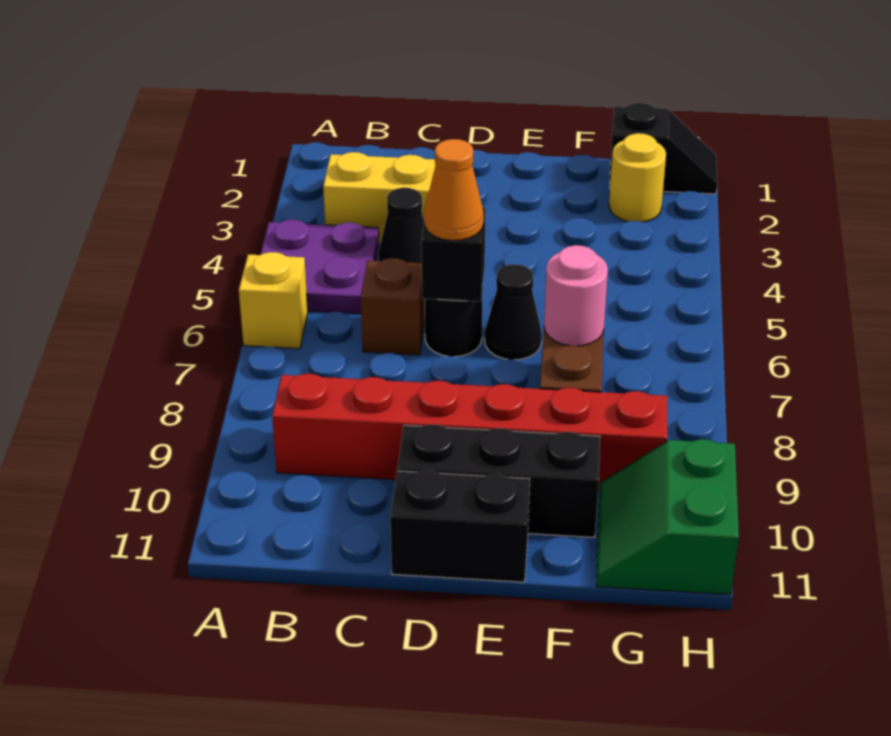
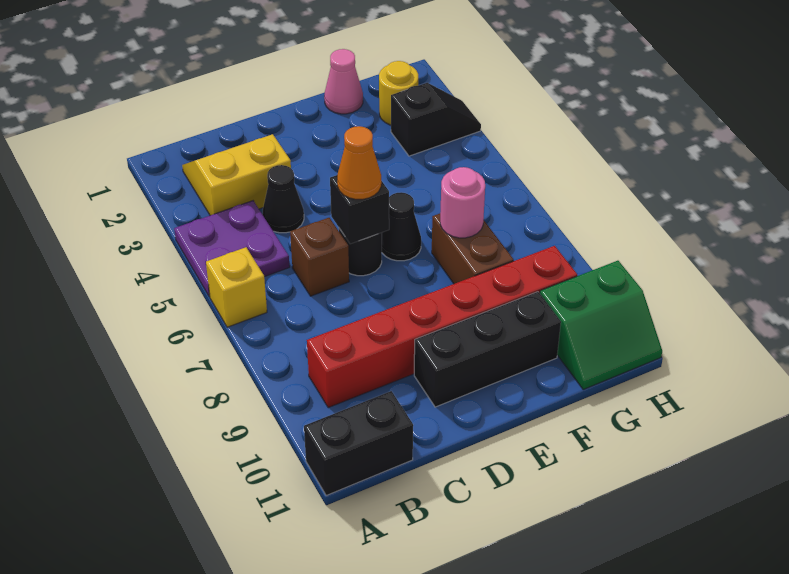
black brick D11:E11 level 1 -> black brick A11:B11 level 1
none -> pink cone F1 level 1
black slope G1:H1 level 1 top G -> black slope G3:H3 level 1 top G
green slope G10:H11 level 1 top H -> green slope G10:H11 level 1 top 10

